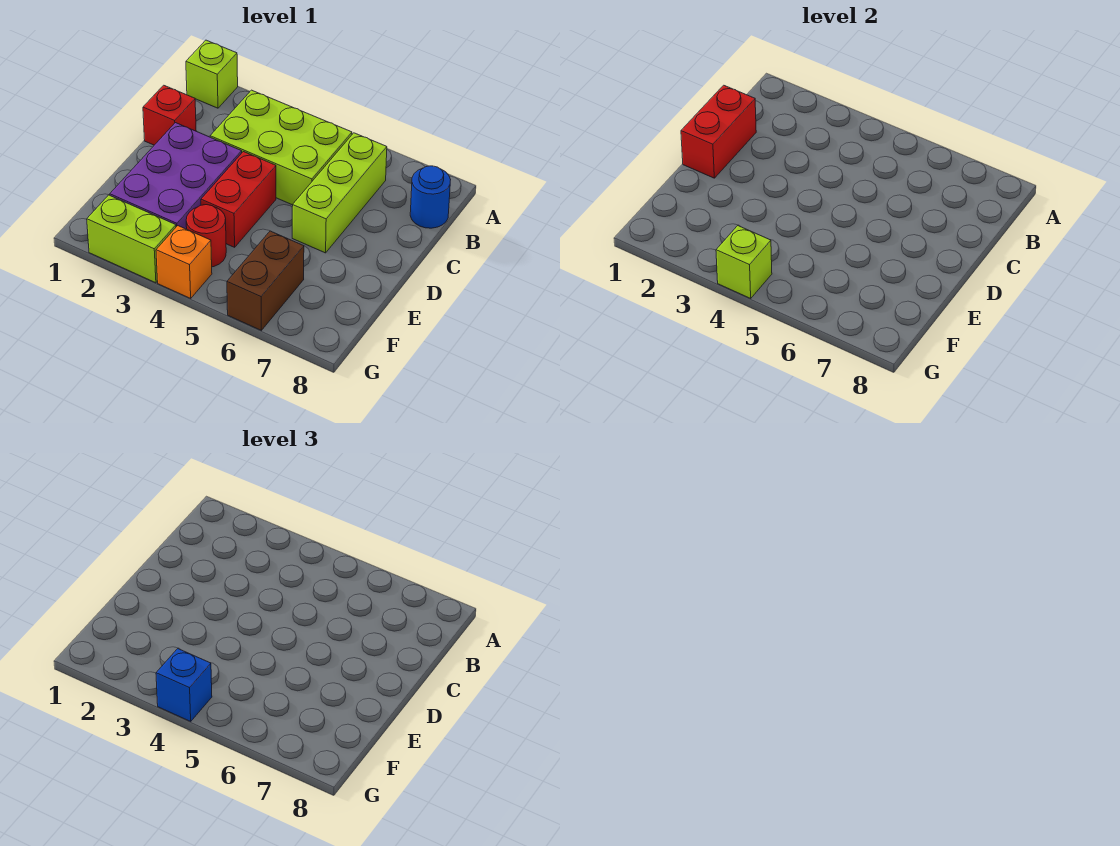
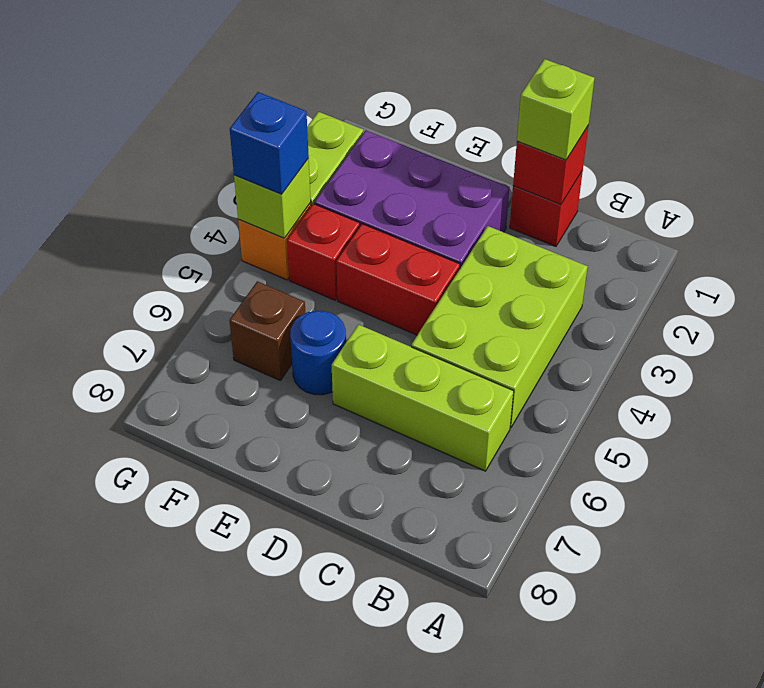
lime brick A1 level 1 -> lime brick C1 level 3
blue round brick B8 level 1 -> blue round brick E6 level 1
red brick C1:D1 level 2 -> red brick C1 level 2
red round brick F4 level 1 -> red brick F4 level 1
brown brick F6:G6 level 1 -> brown brick F6 level 1

